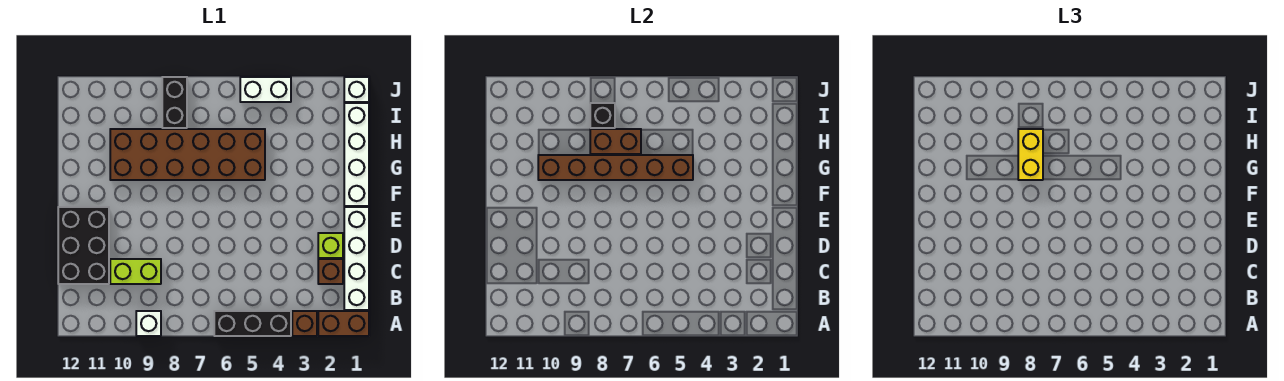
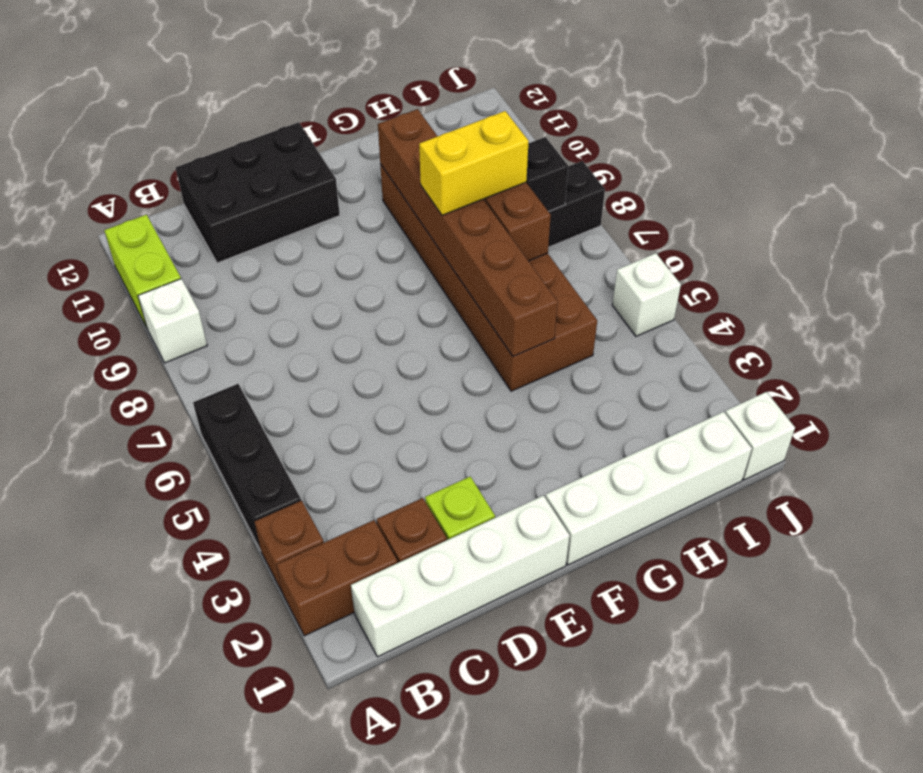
brown brick A1:A2 level 1 -> brown brick A2:B2 level 1
lime brick C9:C10 level 1 -> lime brick A10:A11 level 1
white brick J4:J5 level 1 -> white brick J5 level 1

